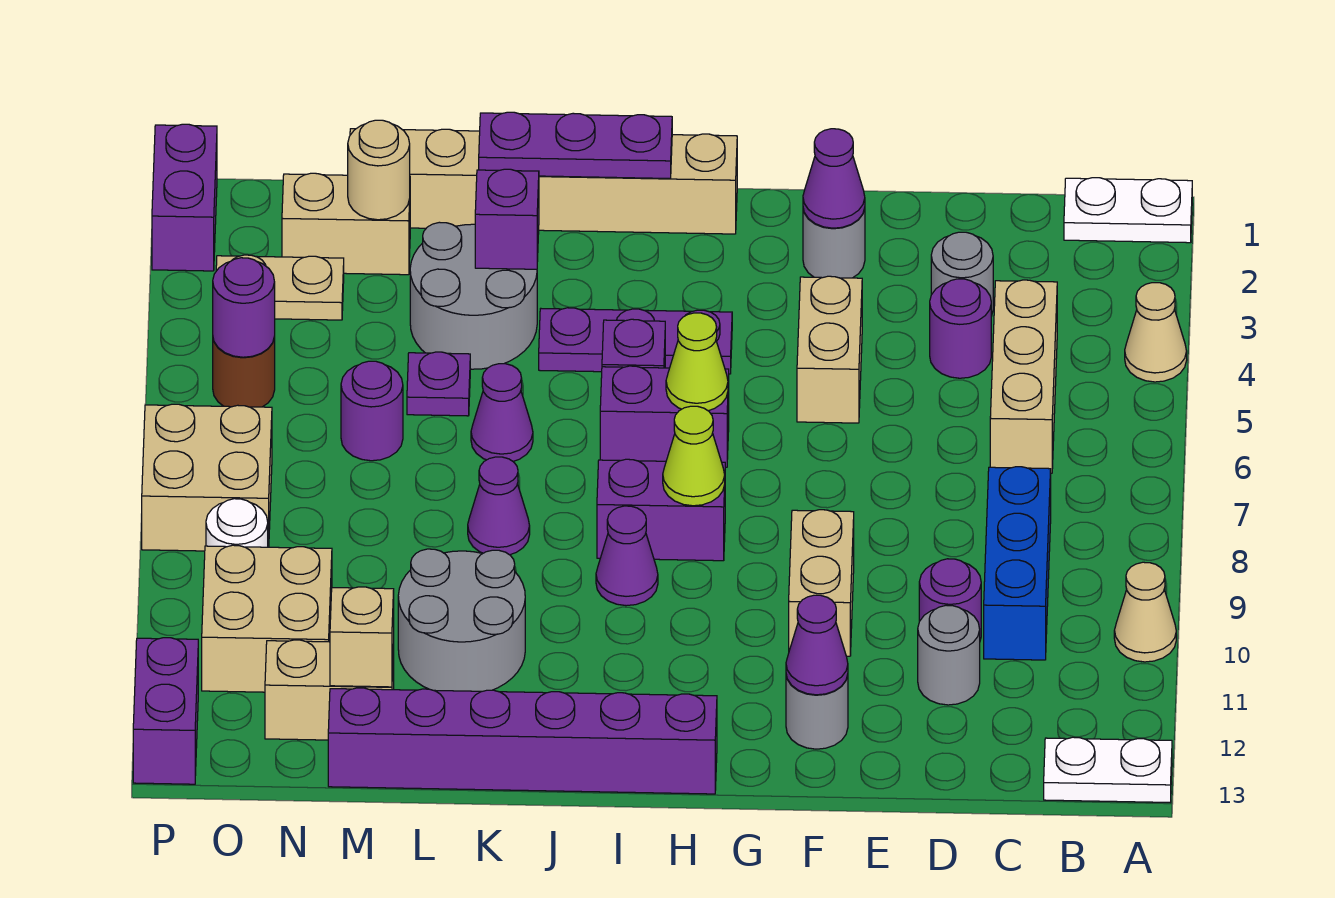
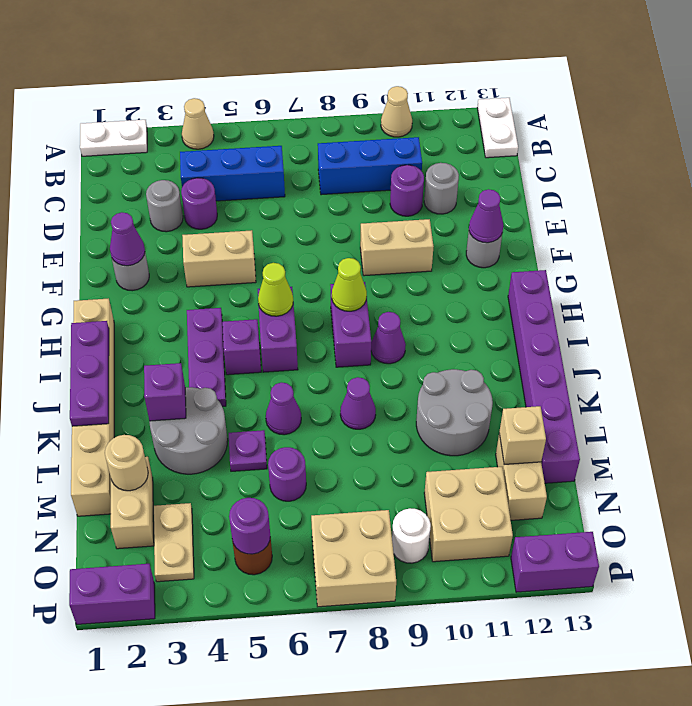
white plate A1:B1 level 1 -> white plate A1:A2 level 1
tan brick C4:C6 level 1 -> blue brick C4:C6 level 1

